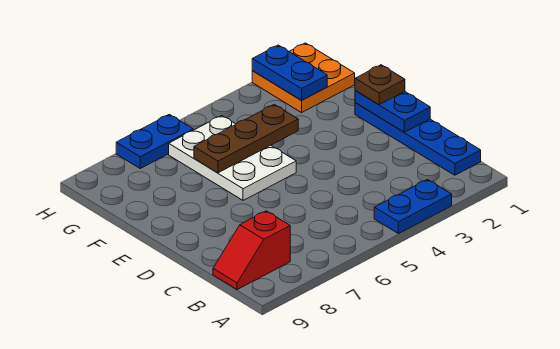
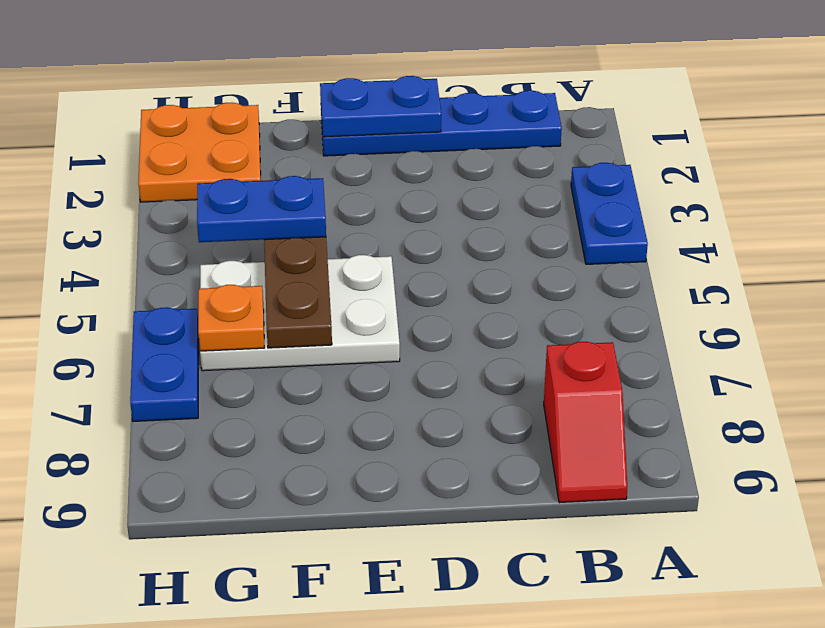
brown plate E1 level 3 -> none
blue plate G2:H2 level 2 -> blue plate F4:G4 level 3
none -> orange plate G6 level 2

